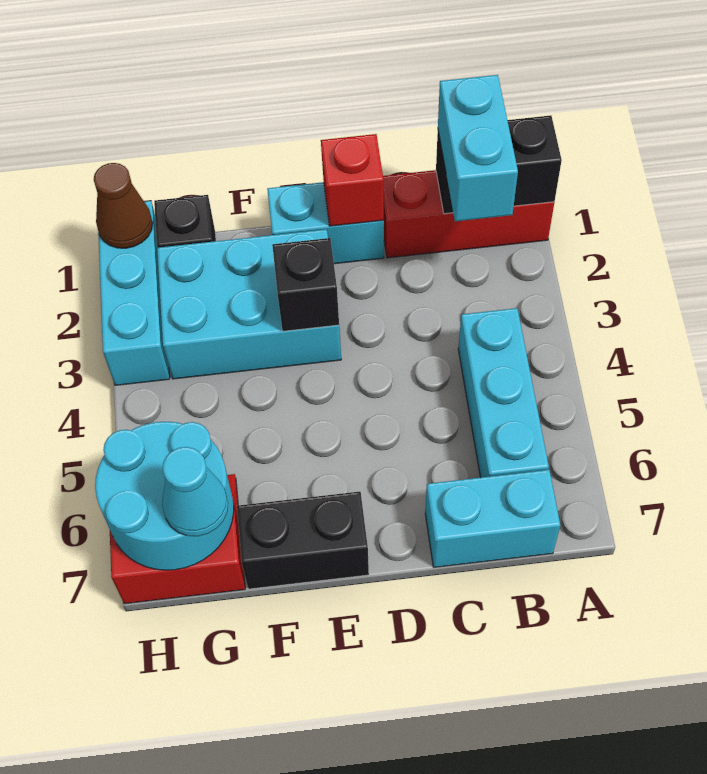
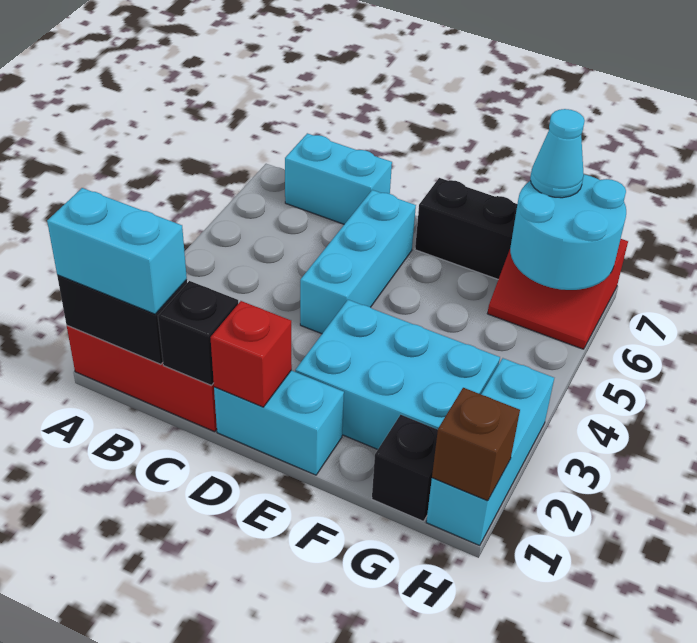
cyan brick B1:B2 level 3 -> cyan brick A1:B1 level 3
cyan brick B4:B6 level 1 -> cyan brick D4:D6 level 1
black brick E3 level 2 -> black brick C1 level 2
brown cone H1 level 2 -> brown brick H1 level 2

